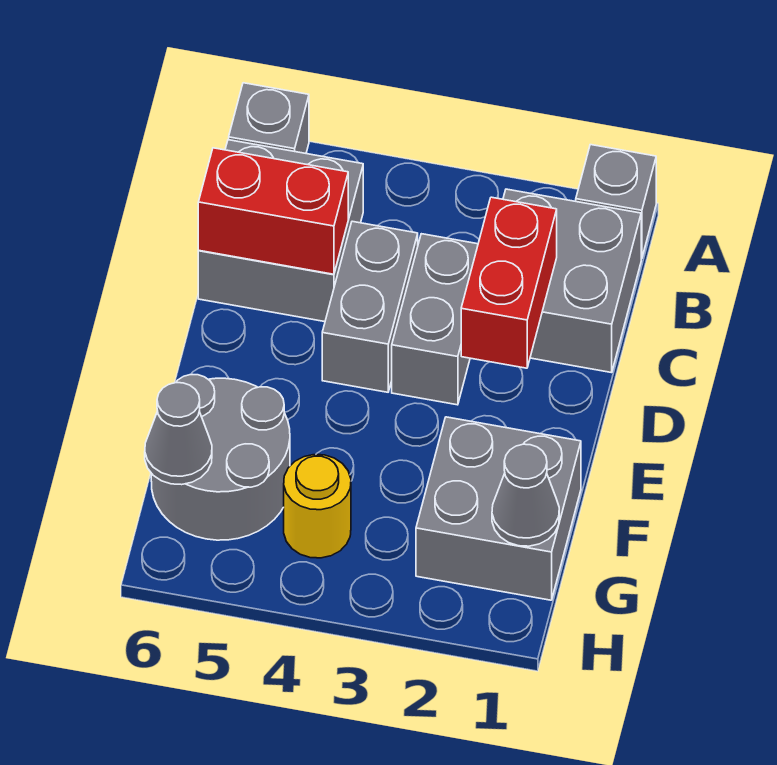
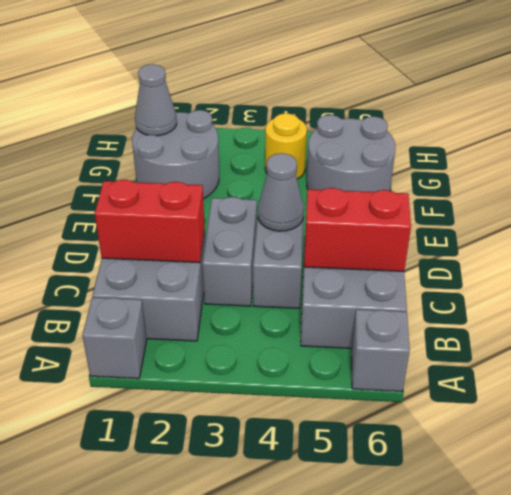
red brick C2:D2 level 2 -> red brick C1:C2 level 2
grey brick F1:G2 level 1 -> grey round brick F1:G2 level 1
grey cone G6 level 2 -> grey cone D4 level 2

